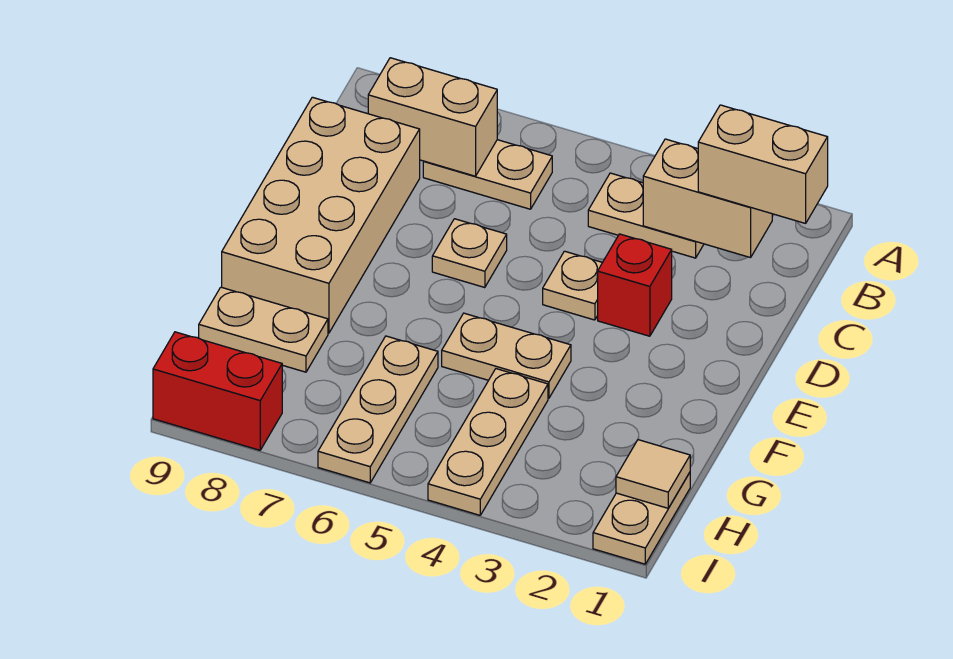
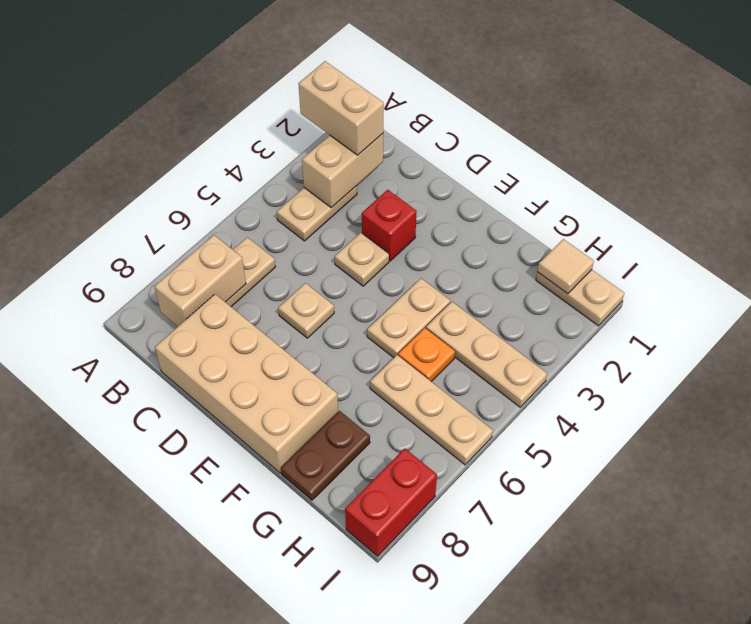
tan brick B1:B2 level 3 -> tan brick A2:B2 level 3
none -> orange plate G5 level 1
tan plate G8:G9 level 1 -> brown plate G8:G9 level 1

